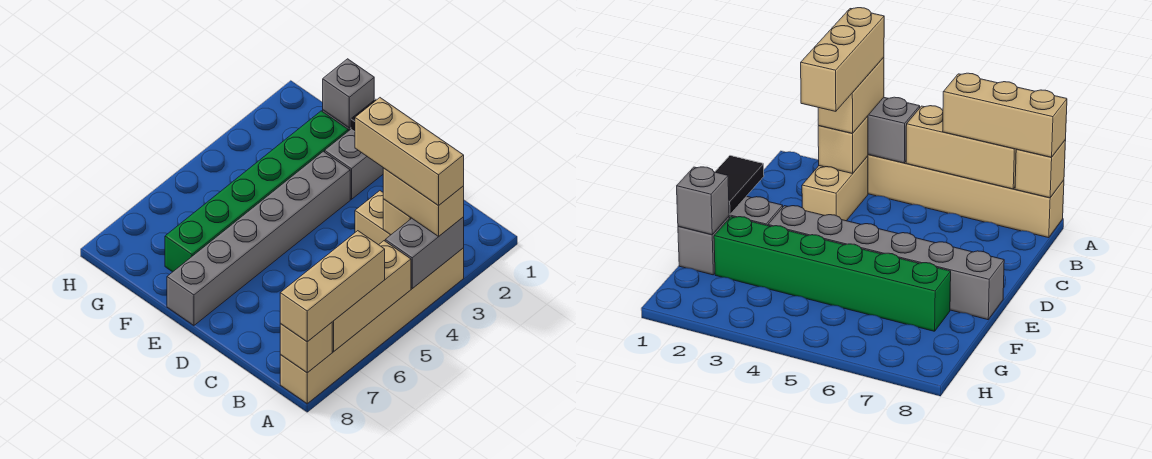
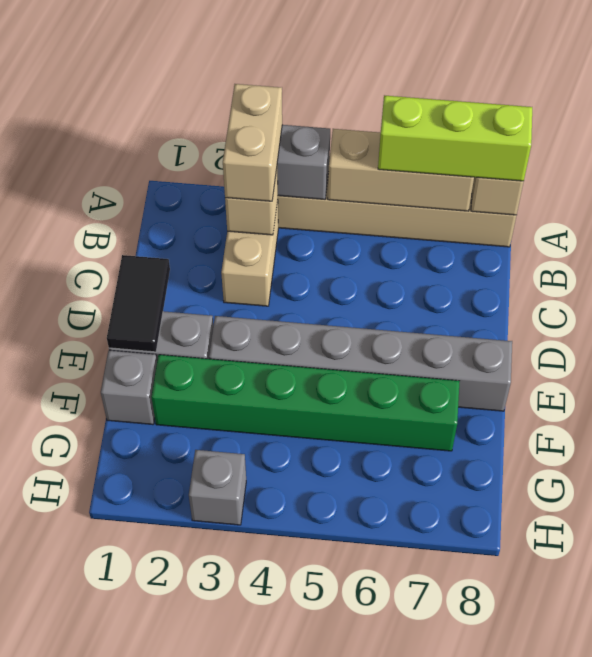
tan brick A3:C3 level 4 -> none
tan brick A6:A8 level 3 -> lime brick A6:A8 level 3
grey brick F1 level 2 -> grey brick H3 level 1

